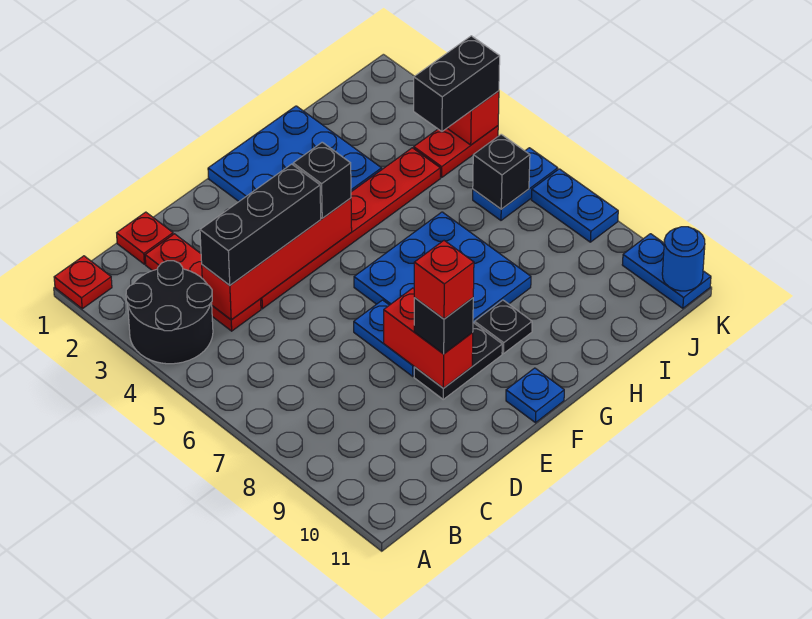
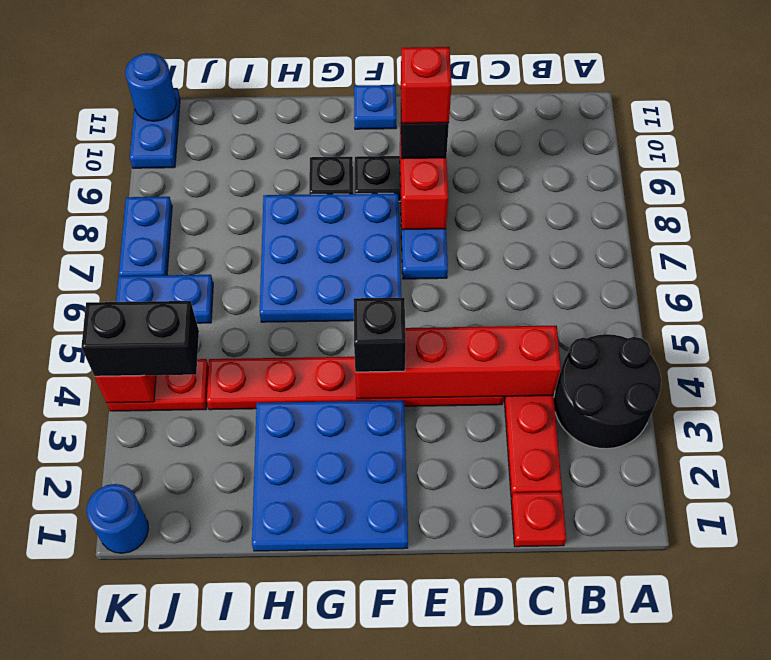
red plate A1 level 1 -> none
black brick C4:E4 level 3 -> none
black brick J6 level 2 -> none
none -> blue round brick K1 level 1

